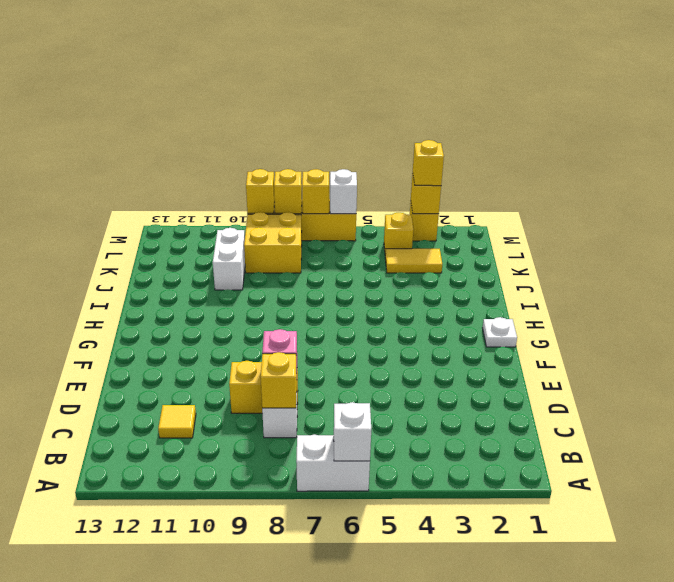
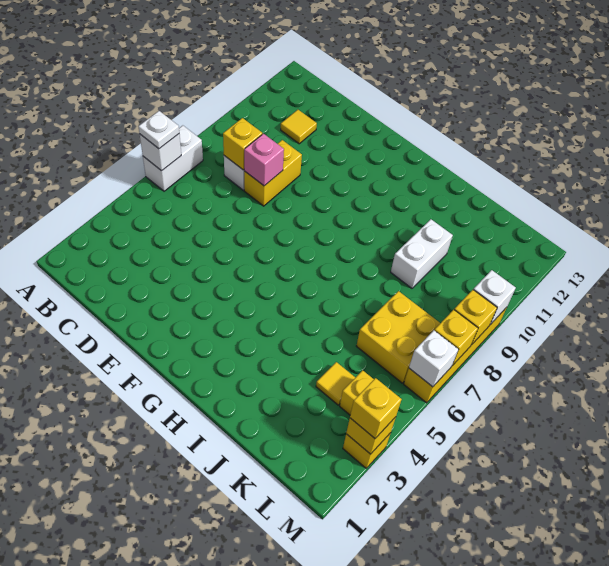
white plate G1 level 1 -> white plate A6 level 3
white brick J10:K10 level 1 -> white brick J9:J10 level 1
yellow tile K3:K4 level 1 -> yellow tile K4 level 1
yellow brick K8:L9 level 1 -> yellow brick K6:L7 level 1
yellow brick M9 level 2 -> white brick M9 level 2

